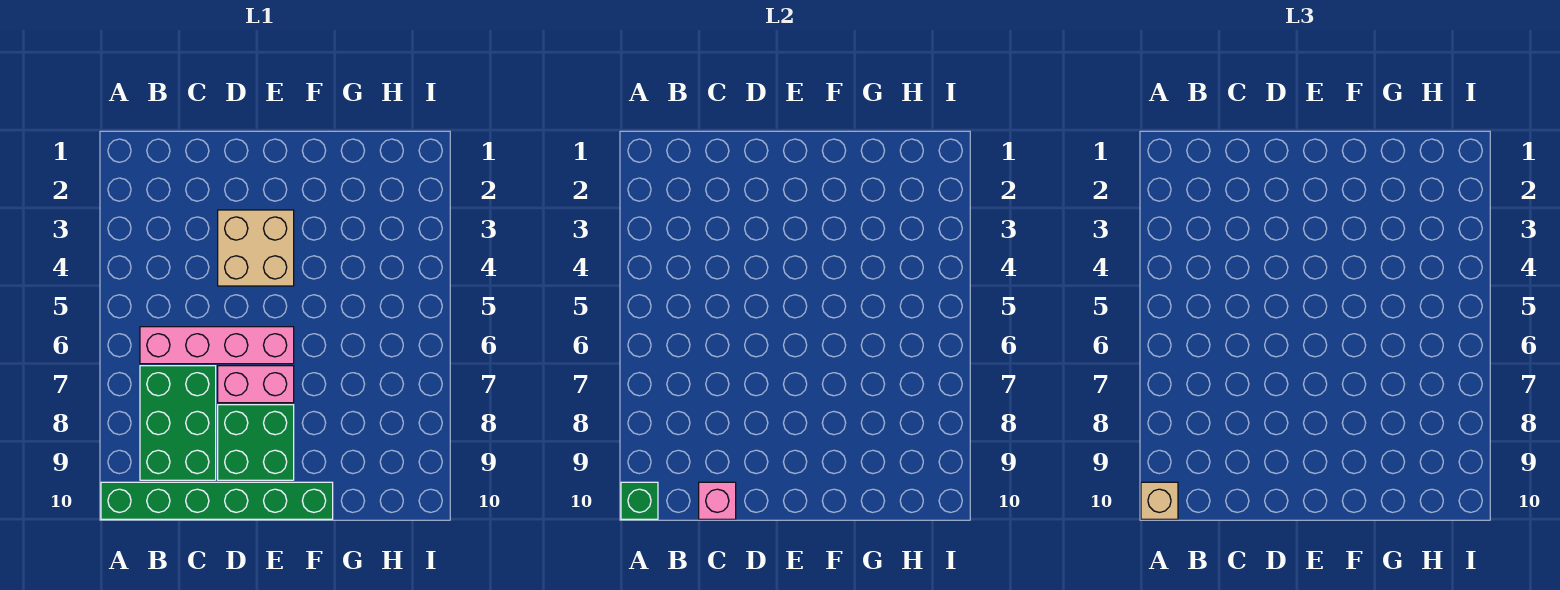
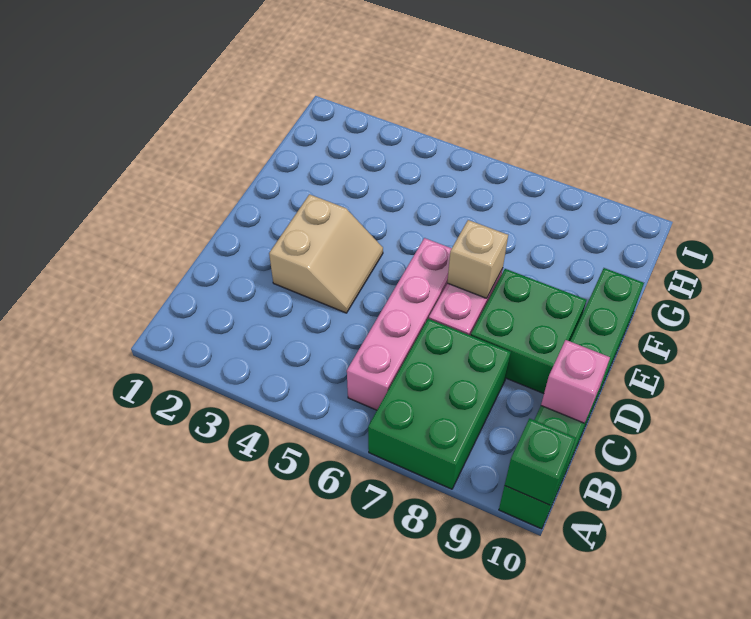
tan brick A10 level 3 -> tan brick E7 level 2
green brick B7:C9 level 1 -> green brick A7:C8 level 1
tan brick D3:E4 level 1 -> tan slope D3:E4 level 1 top 3

